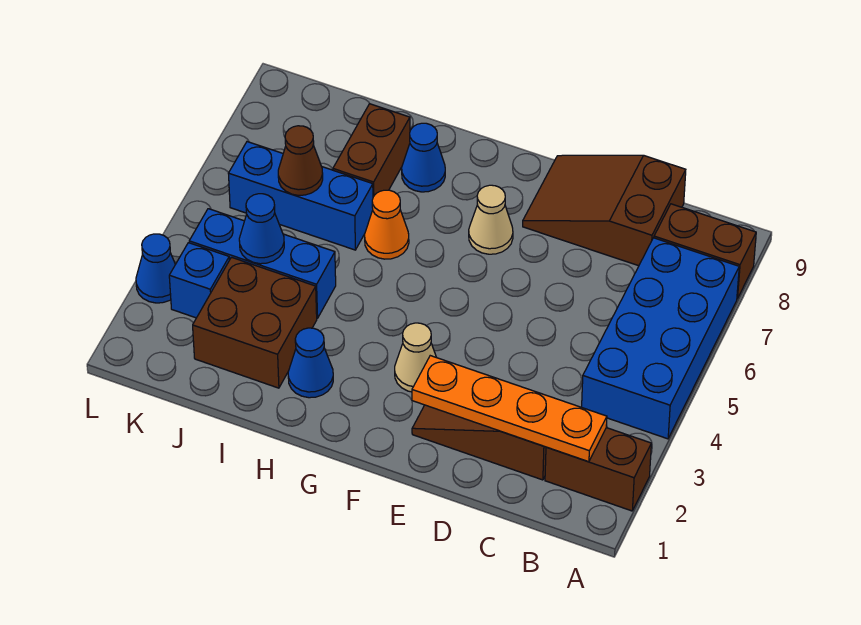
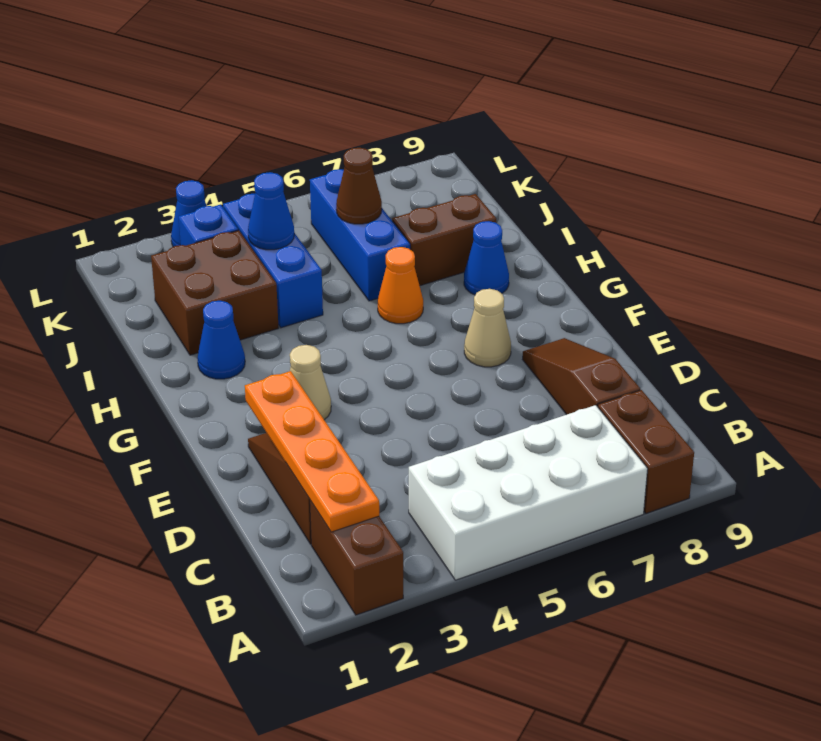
blue brick A4:B7 level 1 -> white brick A4:B7 level 1
brown slope C8:E9 level 1 top C -> brown slope C8:E8 level 1 top C

